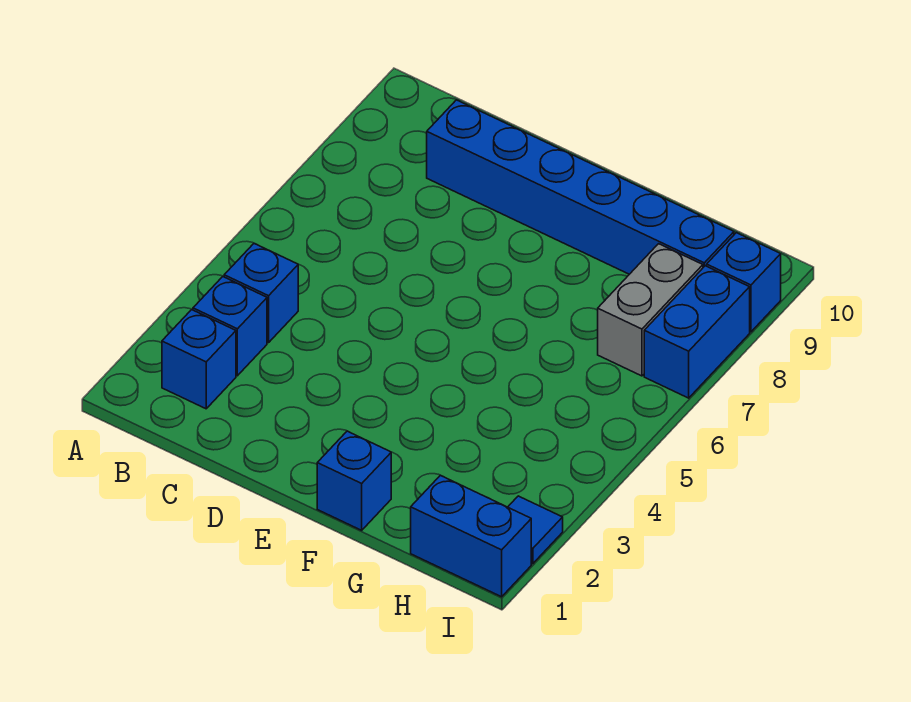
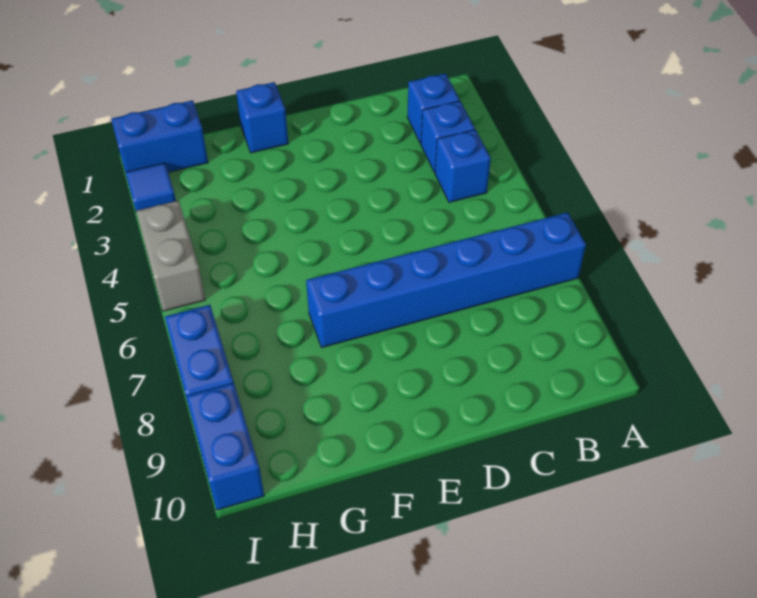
blue brick C9:H9 level 1 -> blue brick A7:F7 level 1
grey brick H7:H8 level 1 -> grey brick I4:I5 level 1
blue brick I9 level 1 -> blue brick I9:I10 level 1

